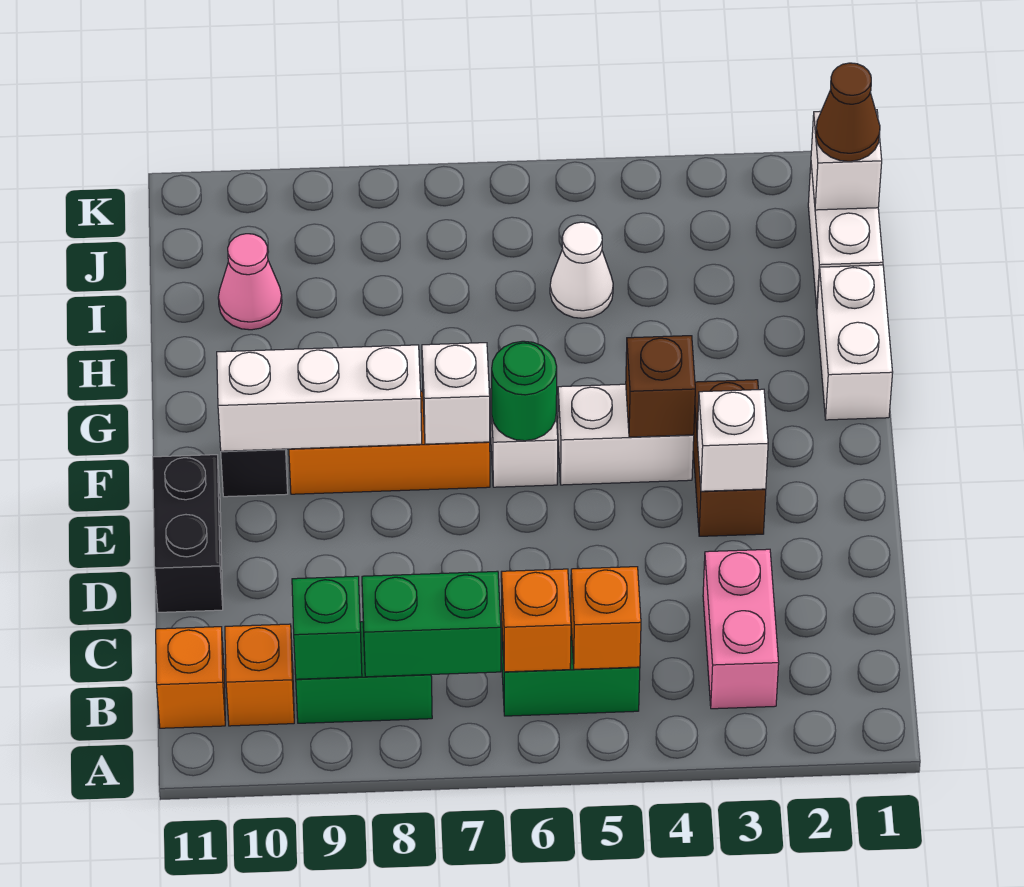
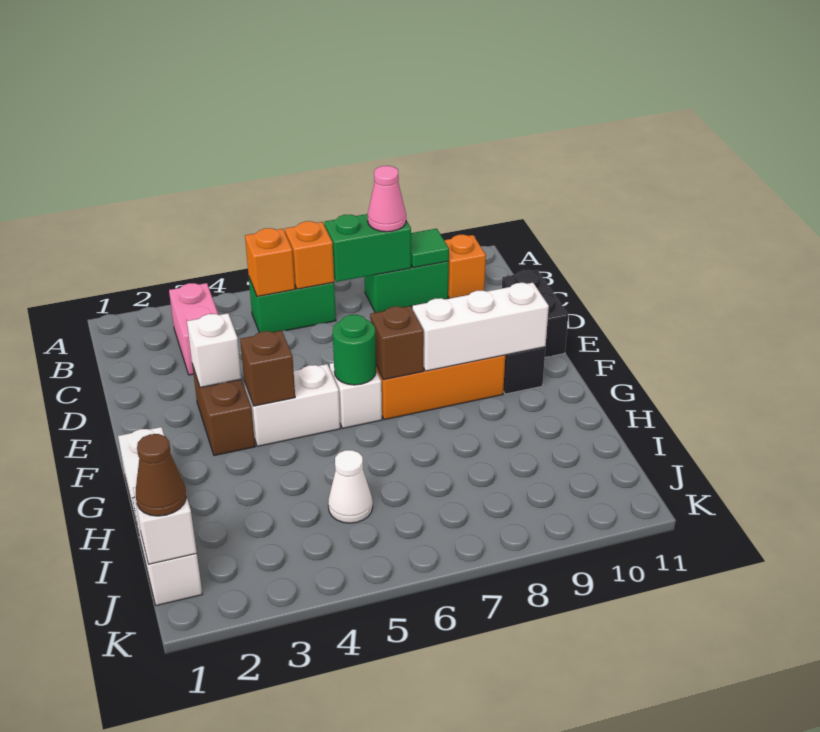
green brick B9 level 2 -> green tile B9 level 2
orange brick B11 level 1 -> none
white brick F7 level 2 -> brown brick F7 level 2
pink cone I10 level 1 -> pink cone B8 level 3

